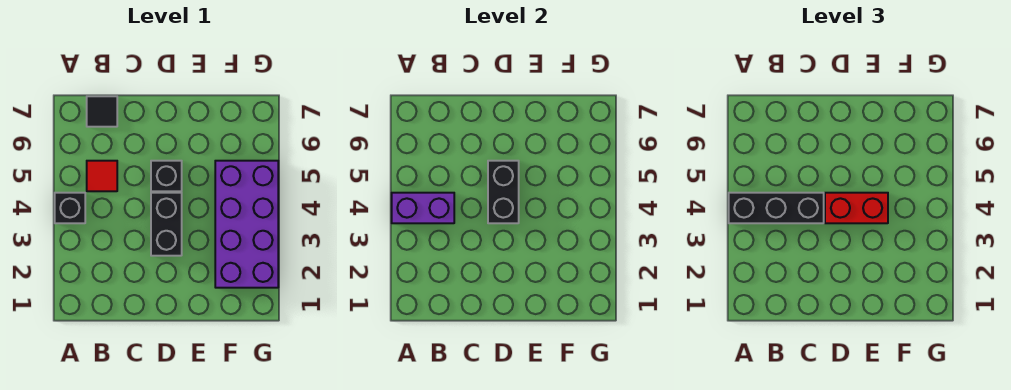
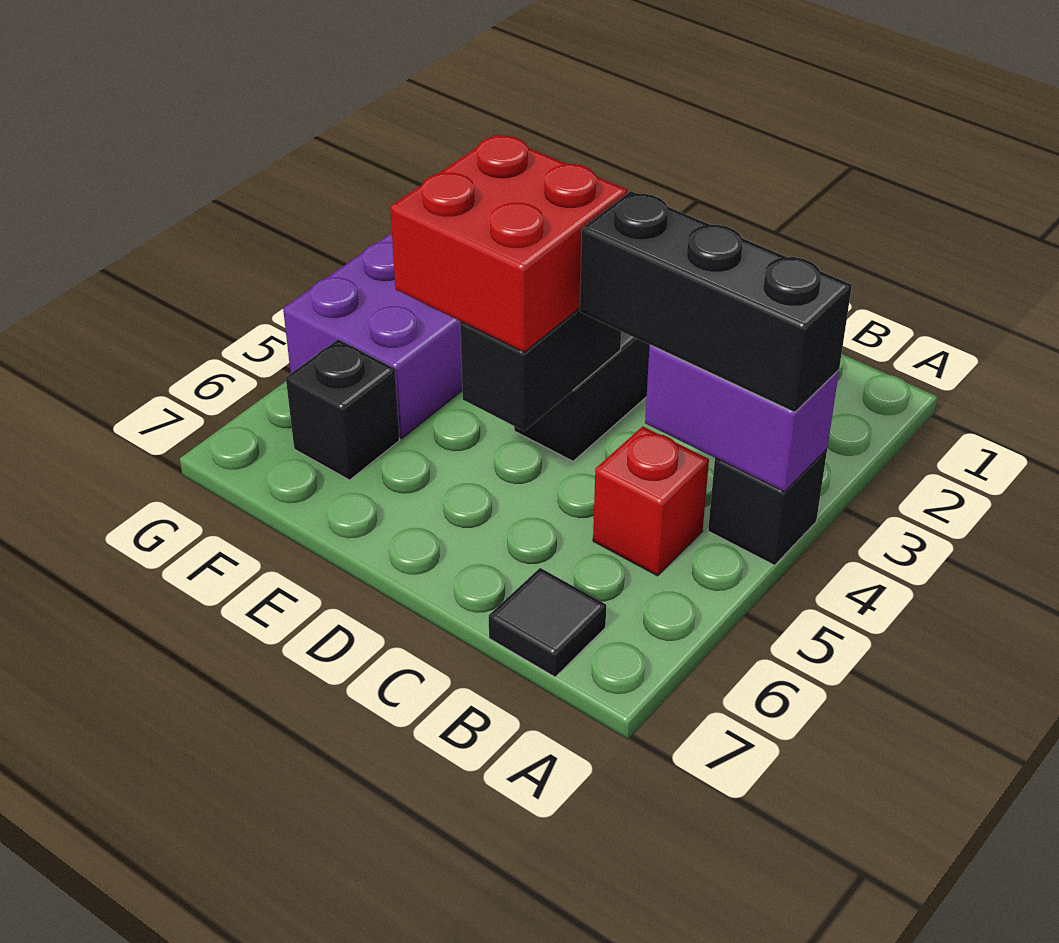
red tile B5 level 1 -> red brick B5 level 1
red brick D4:E4 level 3 -> red brick D4:E5 level 3
black brick D5 level 1 -> black brick F6 level 1

